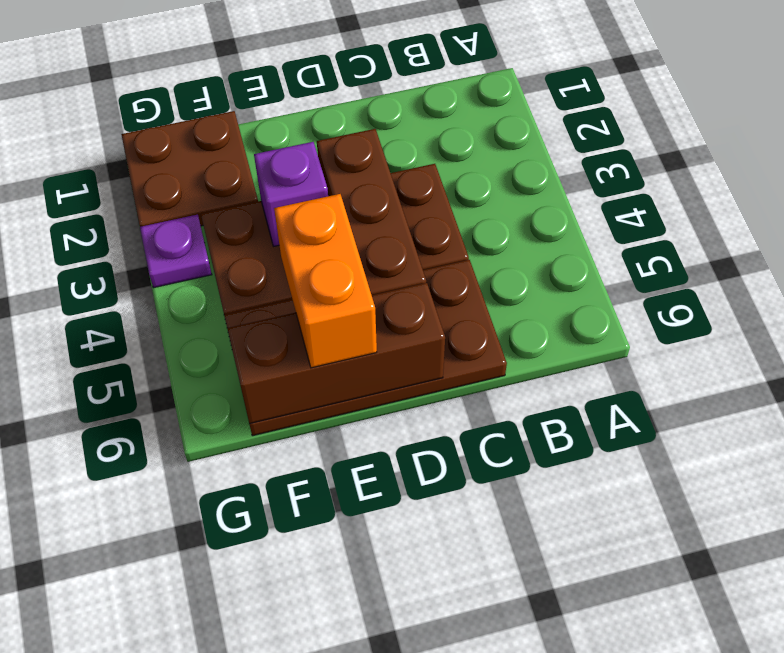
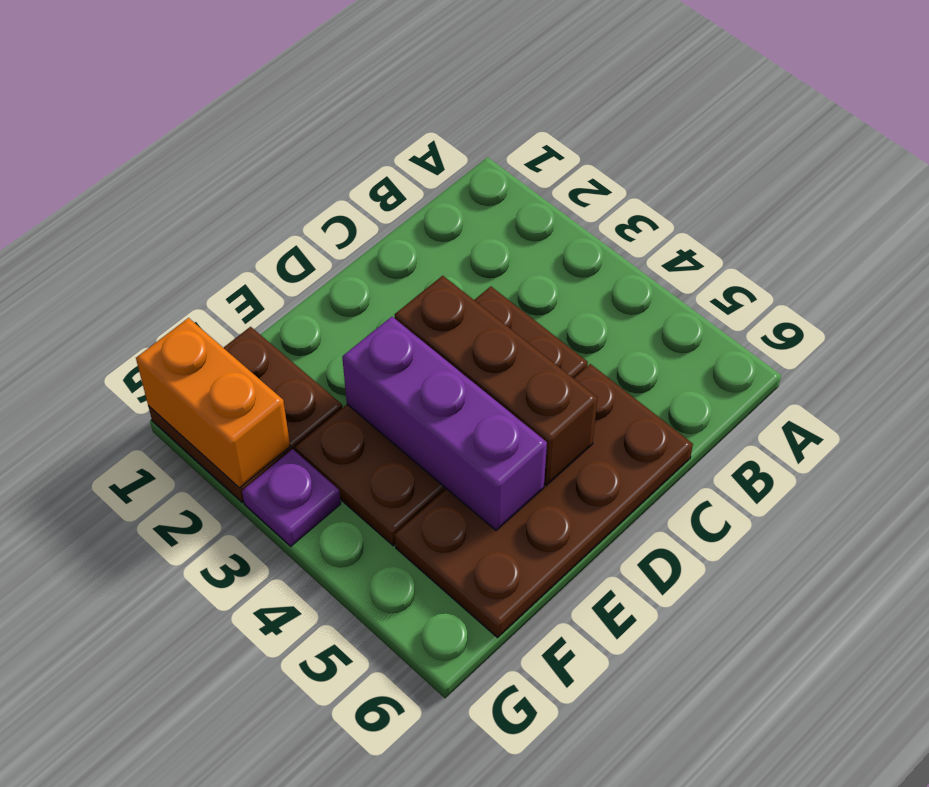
brown brick D6:F6 level 2 -> none
purple brick E3 level 2 -> purple brick E3:E5 level 2
orange brick E5:E6 level 3 -> orange brick G1:G2 level 2

